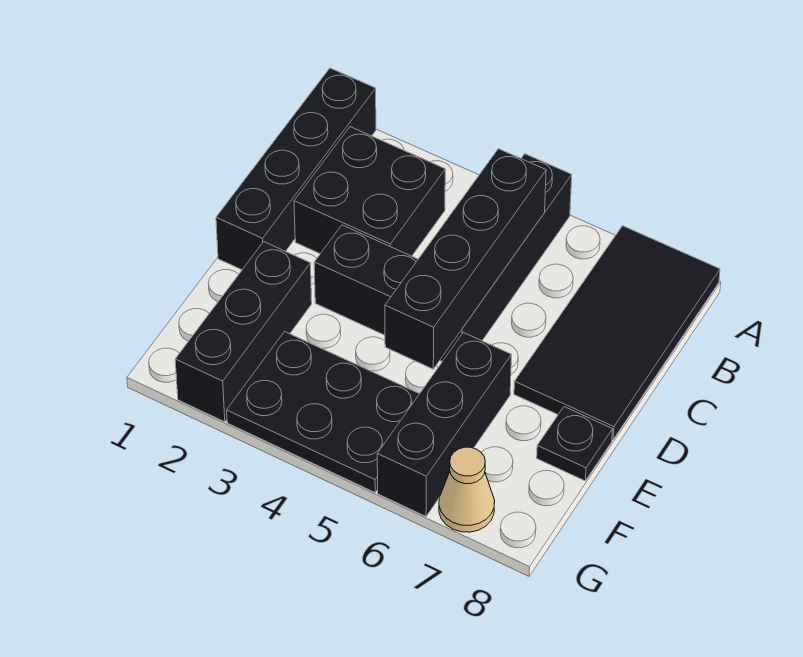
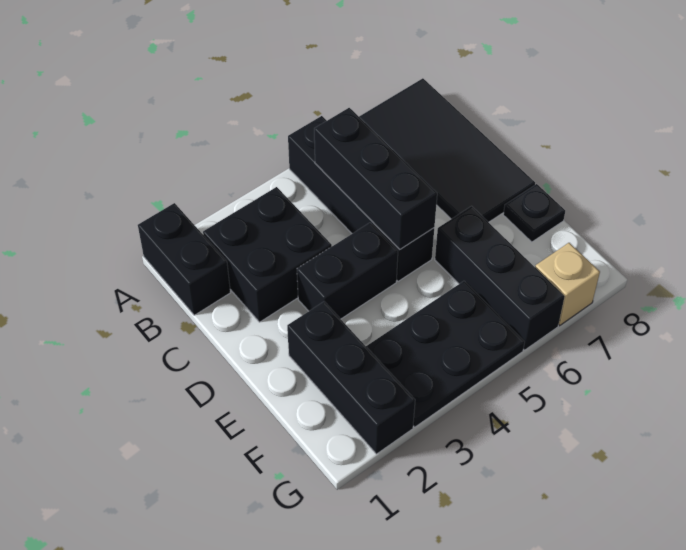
black brick A1:D1 level 1 -> black brick A1:B1 level 1
black brick B5:E5 level 2 -> black brick B5:D5 level 2
tan cone G7 level 1 -> tan brick G7 level 1

